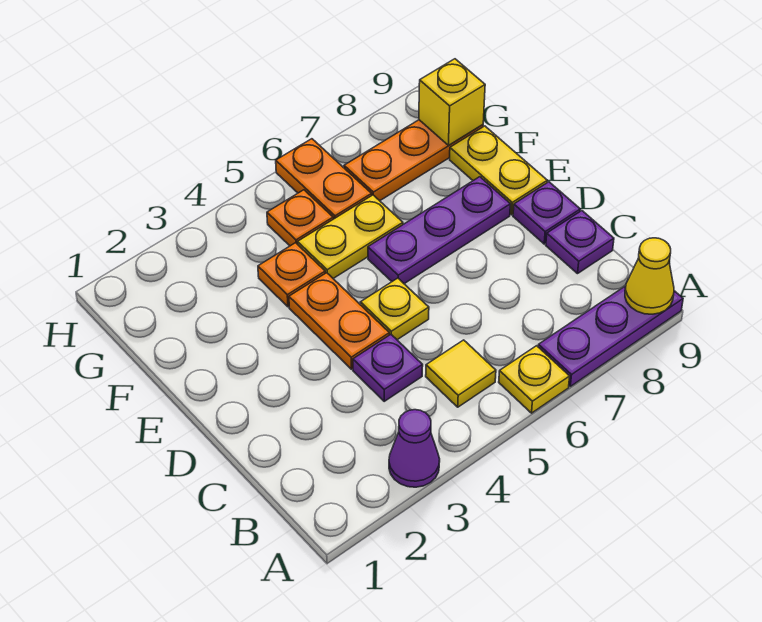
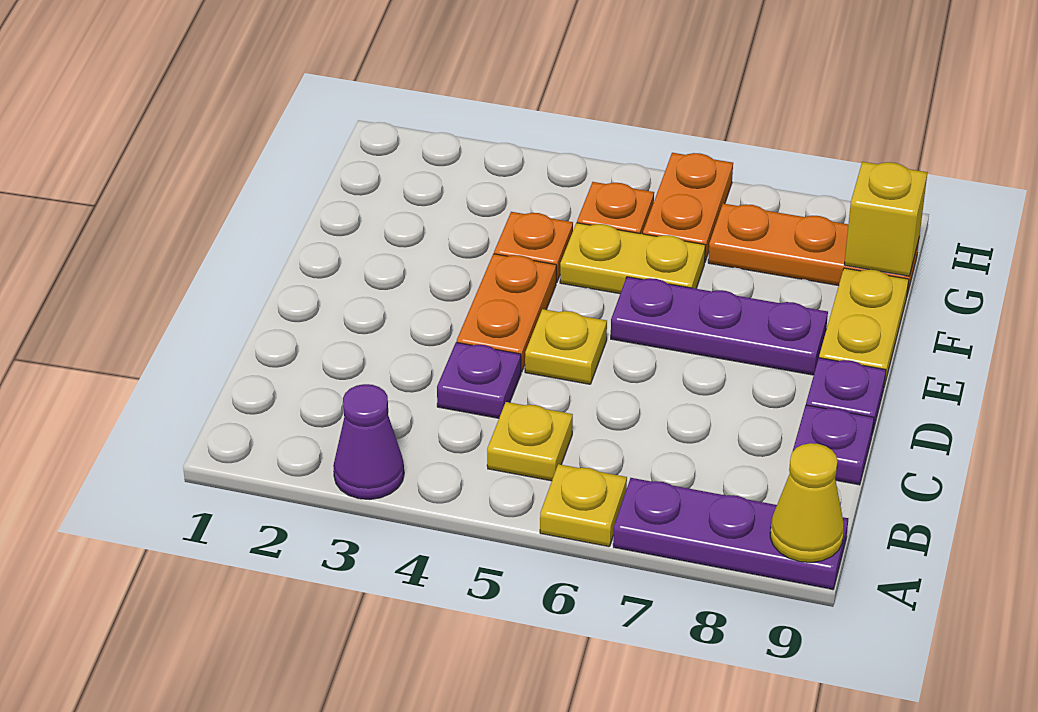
yellow tile B5 level 1 -> yellow plate B5 level 1

